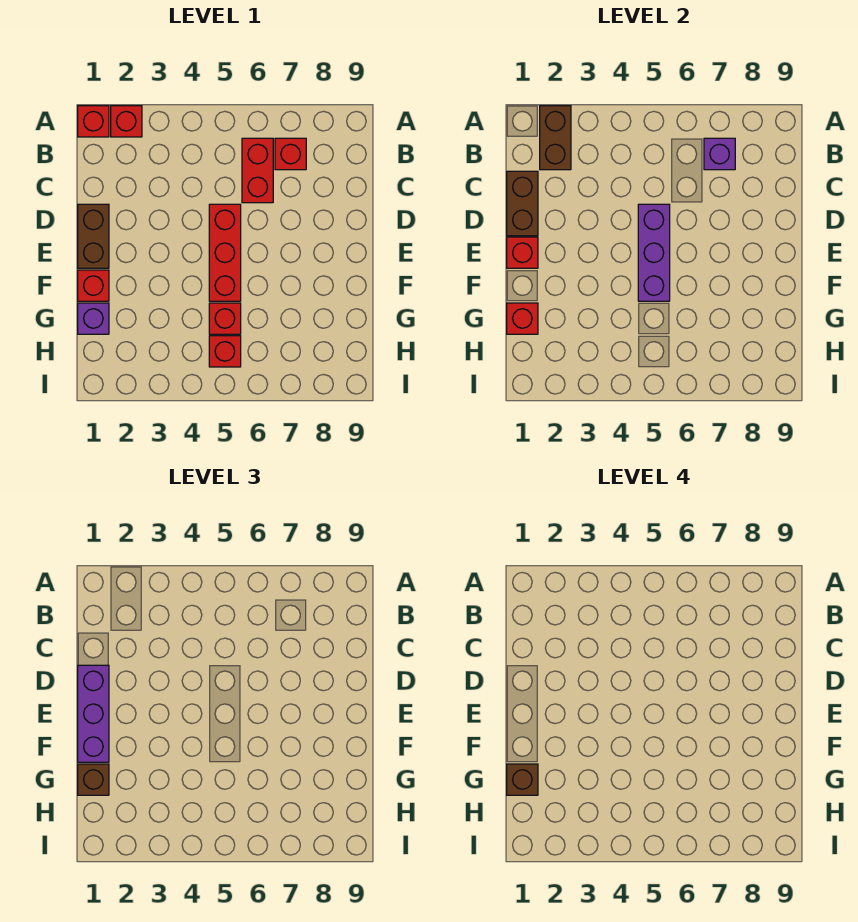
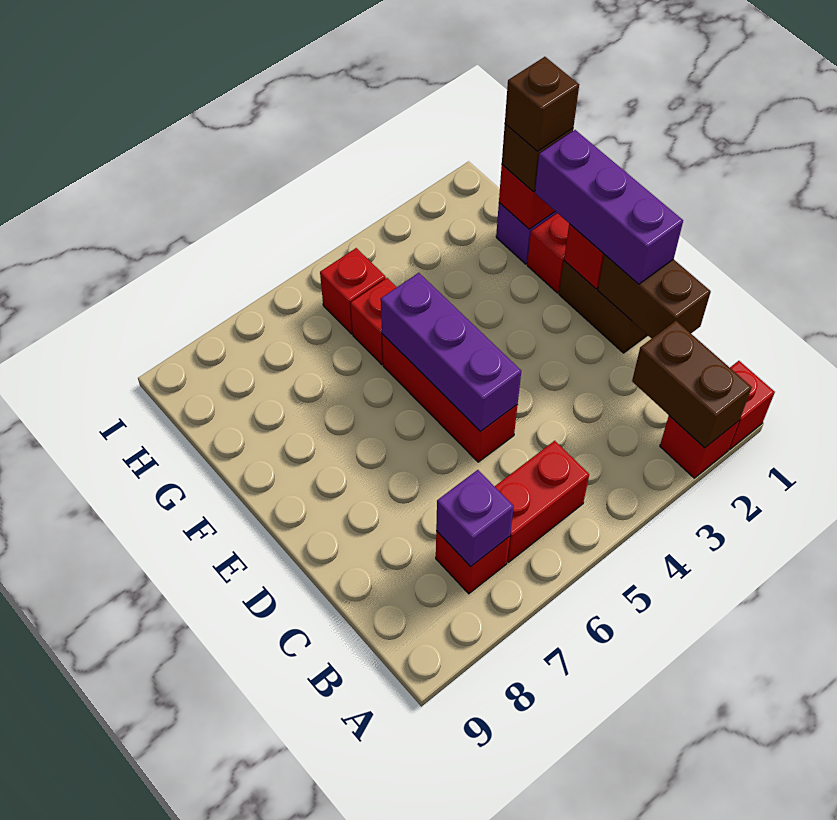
red brick B6:C6 level 1 -> red brick B5:B6 level 1

